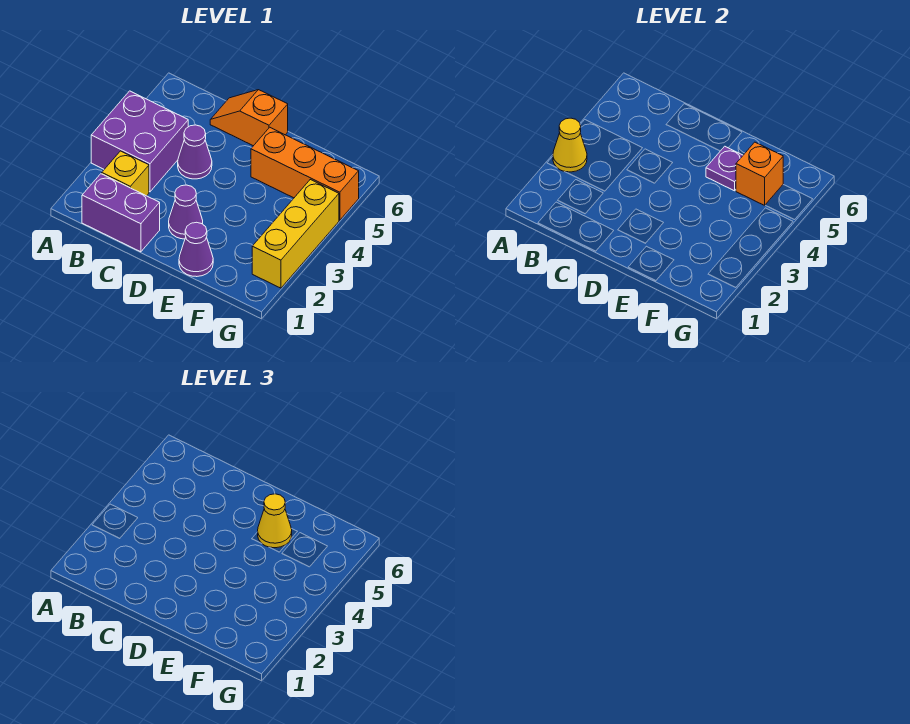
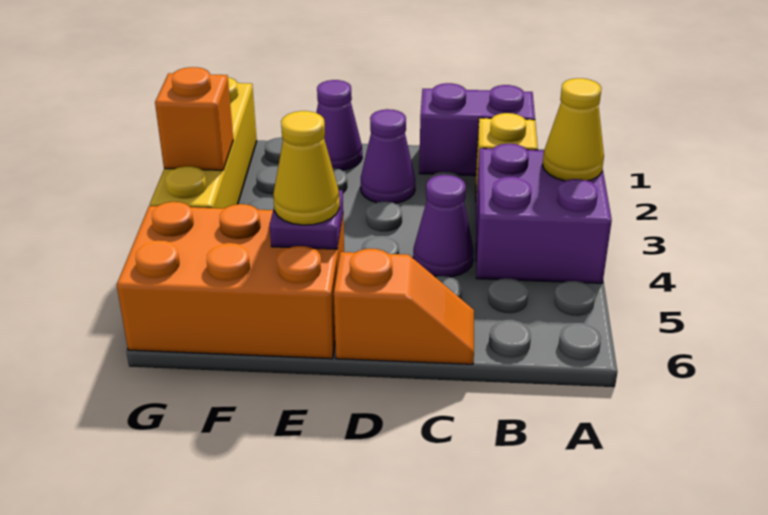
orange brick E5:G5 level 1 -> orange brick E5:G6 level 1
orange brick F5 level 2 -> orange brick G3 level 2
yellow brick G2:G4 level 1 -> yellow brick G1:G4 level 1

